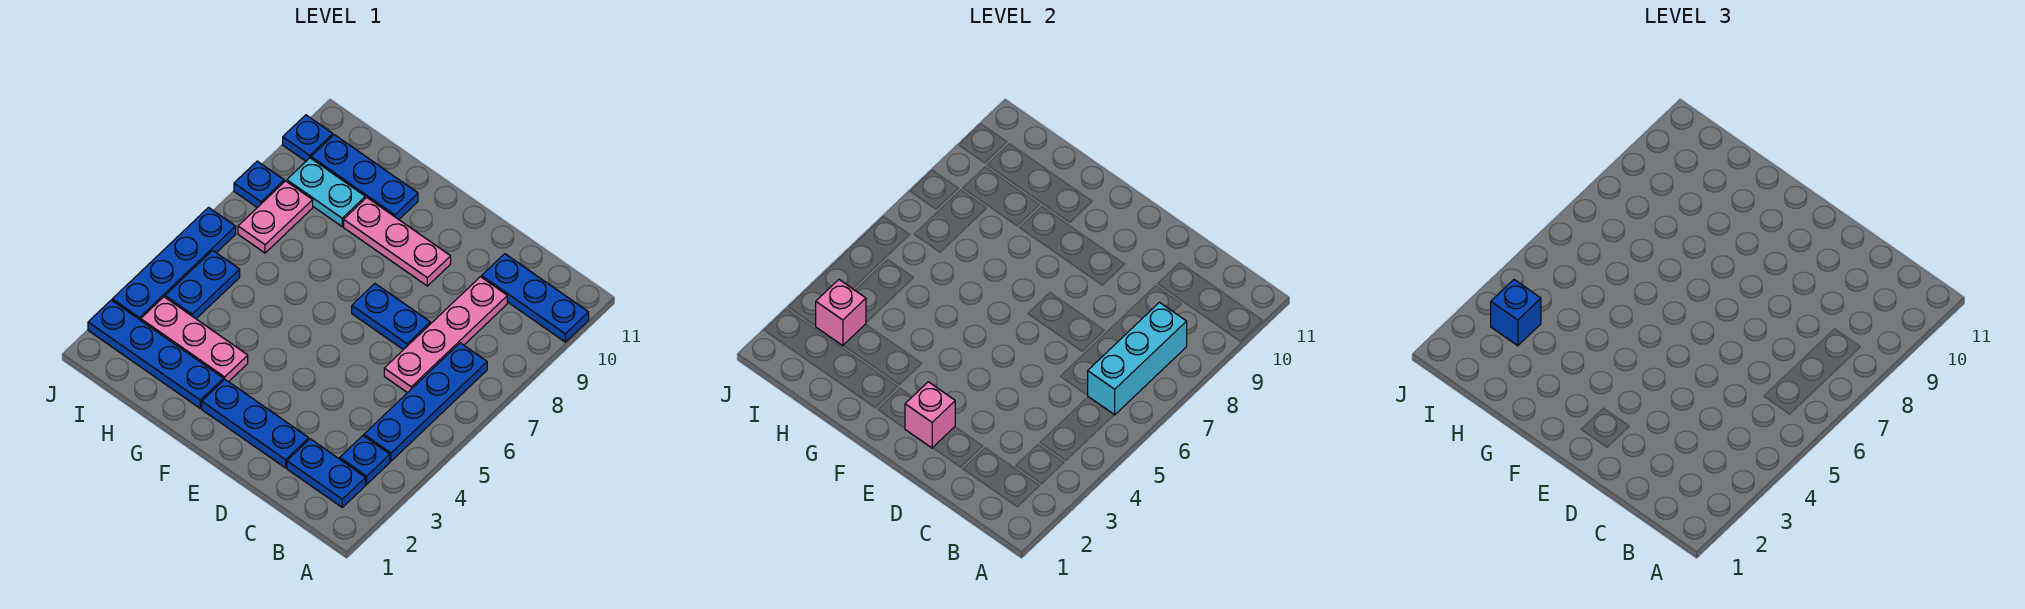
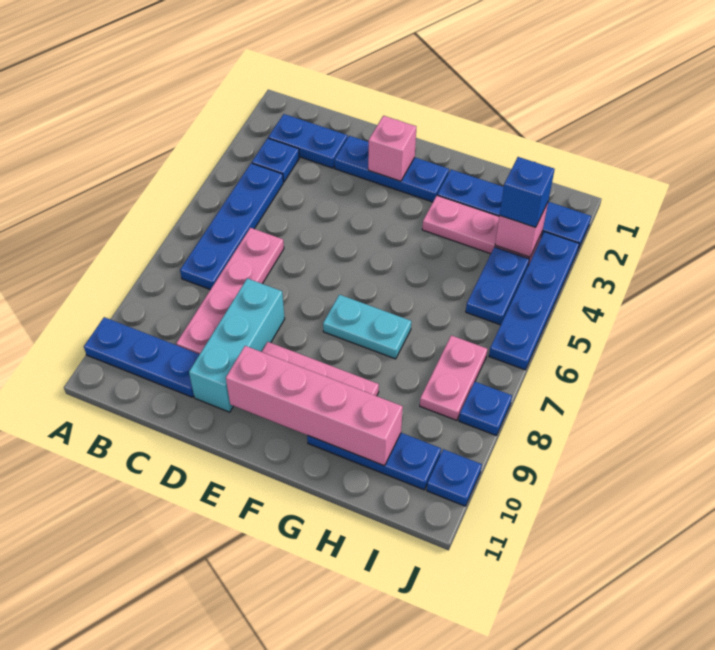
cyan brick B6:B8 level 2 -> cyan brick D8:D10 level 1
blue plate D7:E7 level 1 -> none
none -> pink brick E10:H10 level 2
cyan plate H9:I9 level 1 -> cyan plate F7:G7 level 1

